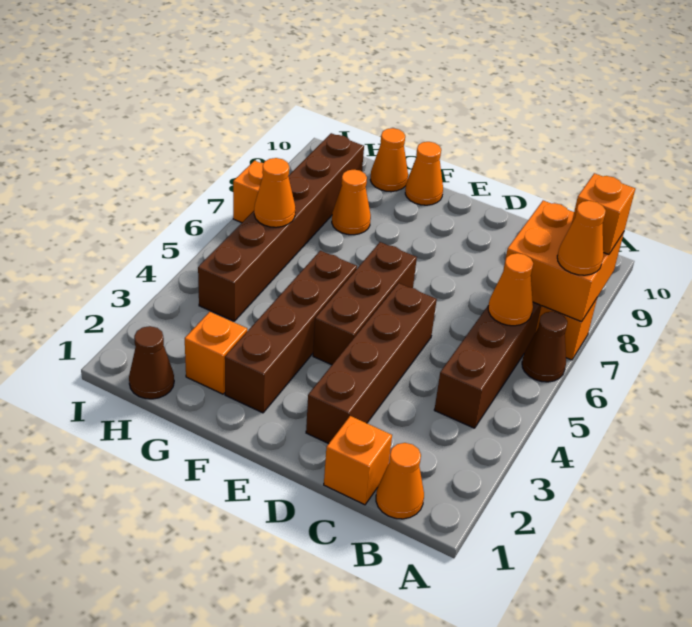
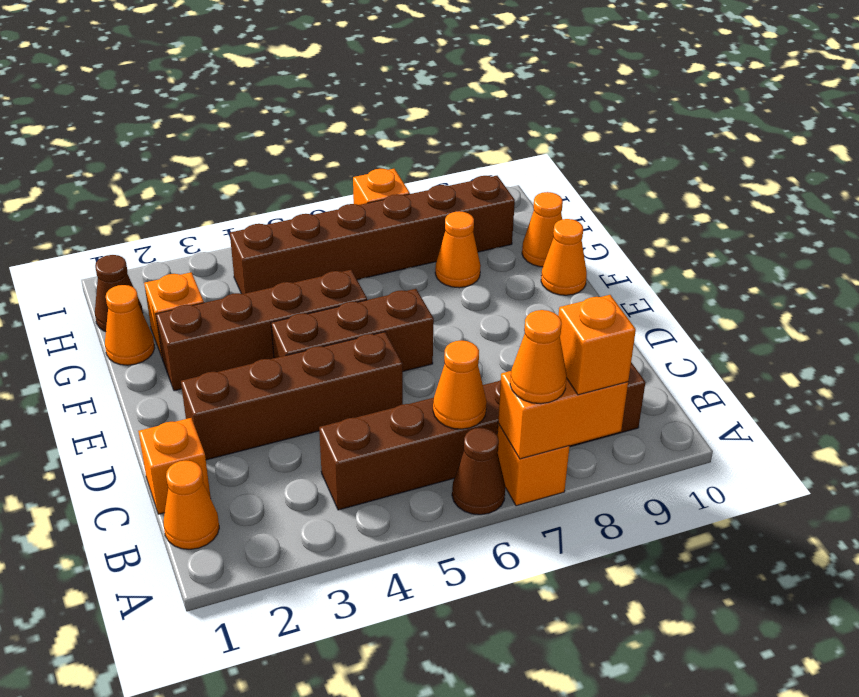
orange brick A7:B8 level 2 -> orange brick A7:A8 level 2
orange cone H6 level 2 -> orange cone G1 level 1

